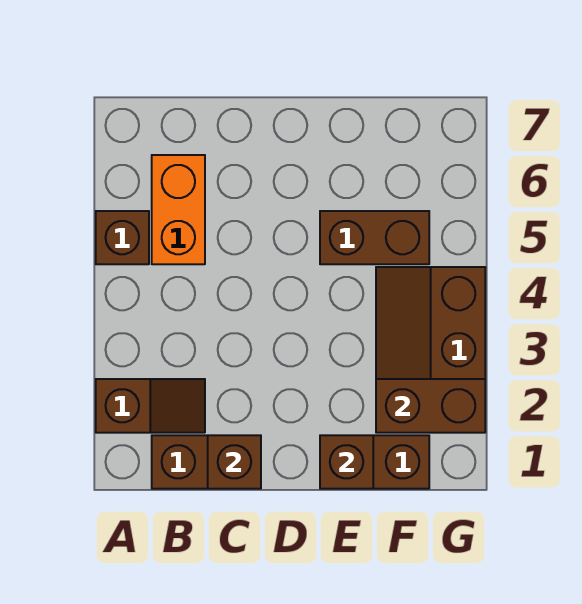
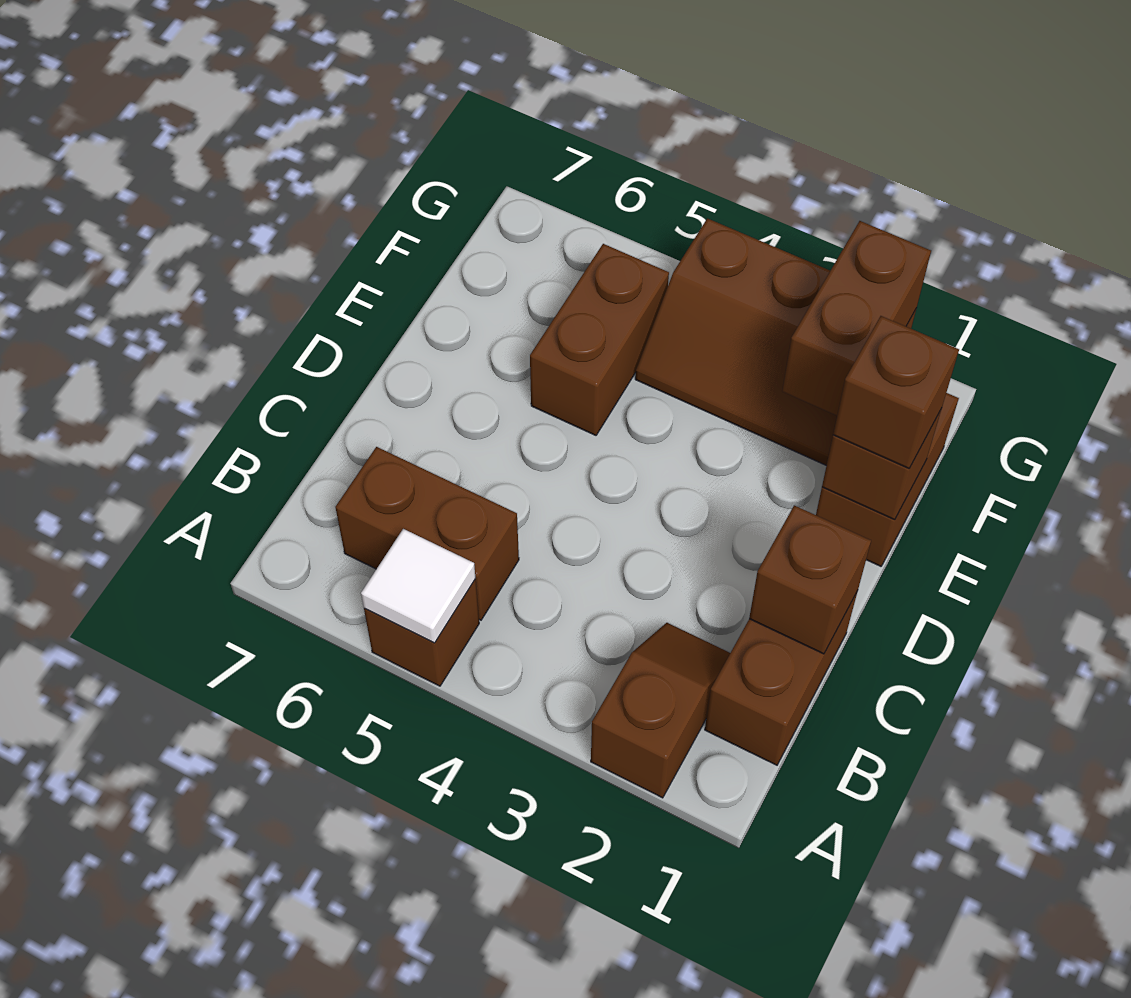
none -> white tile A5 level 2
orange brick B5:B6 level 1 -> brown brick B5:B6 level 1
none -> brown brick E1 level 3

